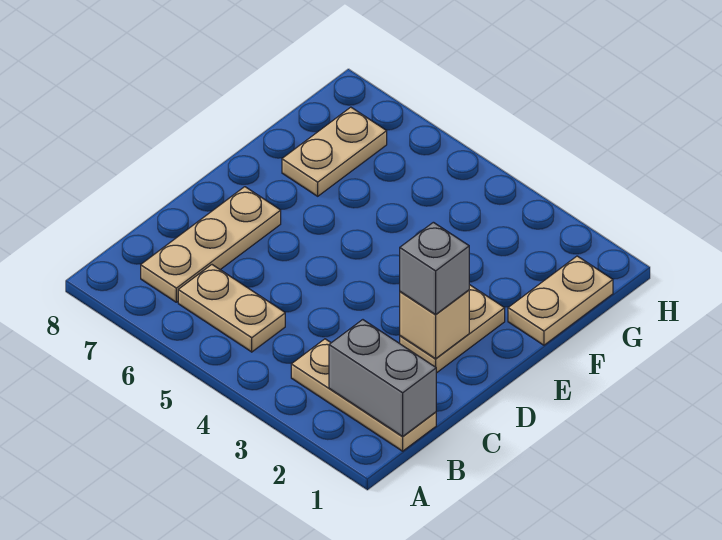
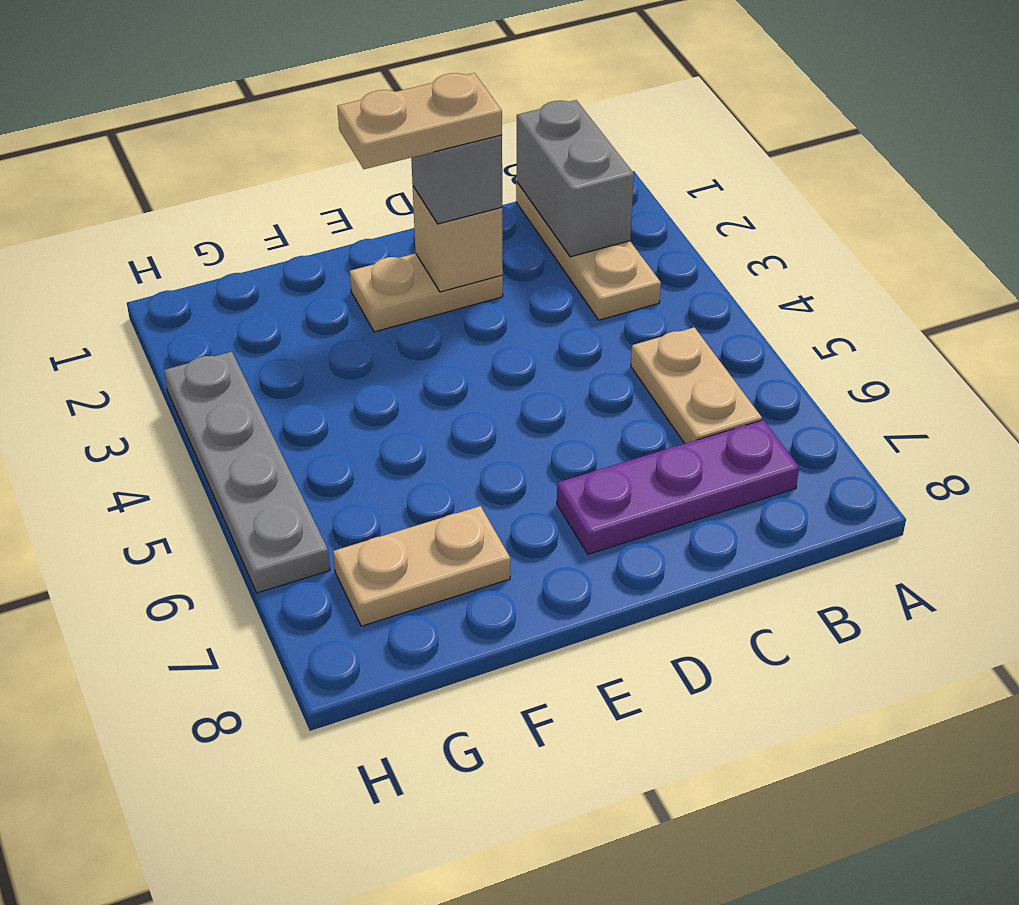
tan plate B7:D7 level 1 -> purple plate B7:D7 level 1
tan plate F1:G1 level 1 -> tan plate D2:E2 level 4
none -> grey plate H3:H6 level 1

